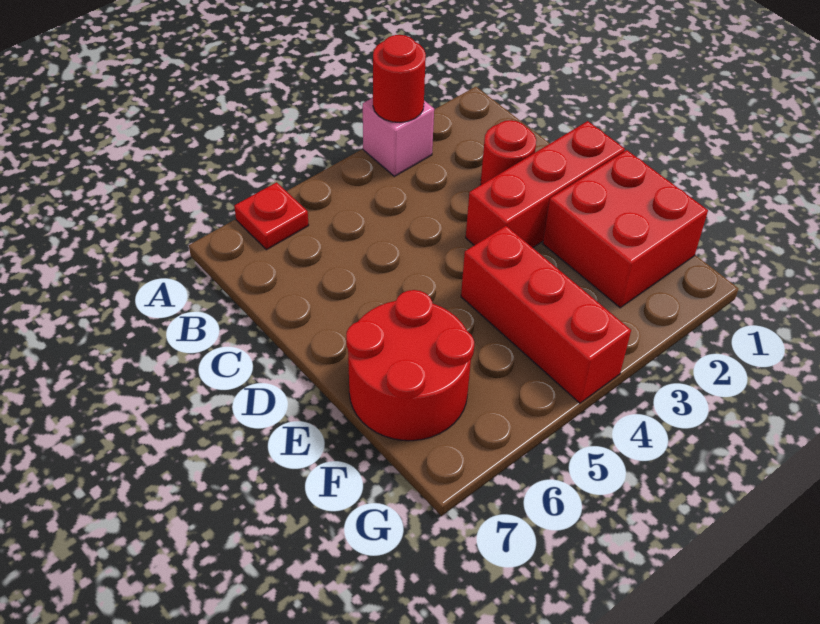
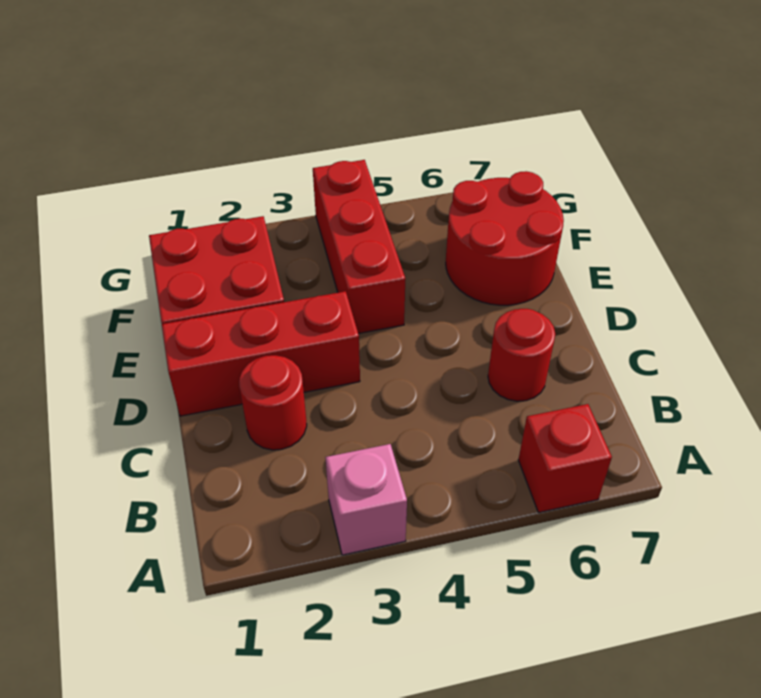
red round brick A3 level 2 -> red round brick C6 level 1
red plate A6 level 1 -> red brick A6 level 1

